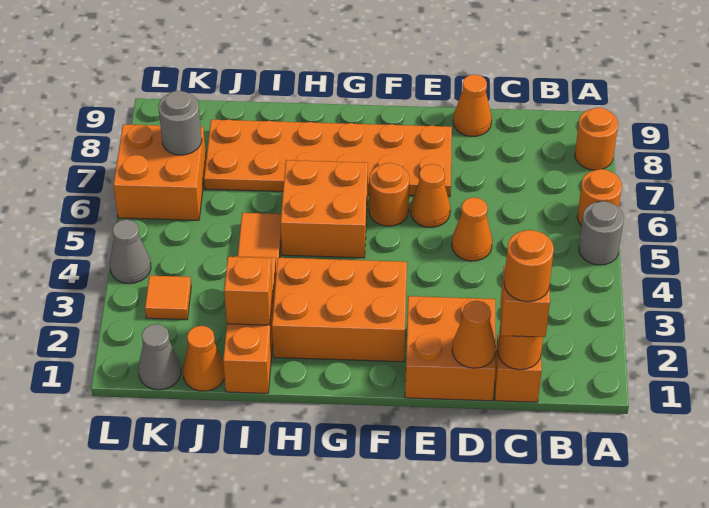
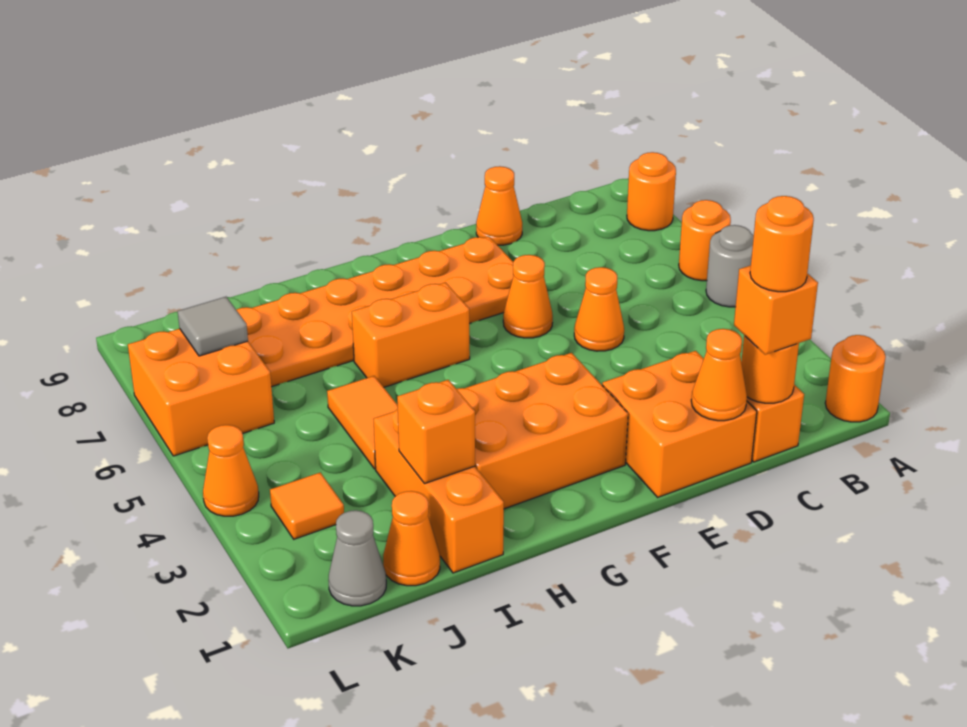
orange round brick F6 level 1 -> orange round brick A1 level 1
orange brick G5:H6 level 1 -> orange brick G6:H6 level 1
grey round brick K7 level 2 -> grey tile K7 level 2
grey cone L4 level 1 -> orange cone L4 level 1

